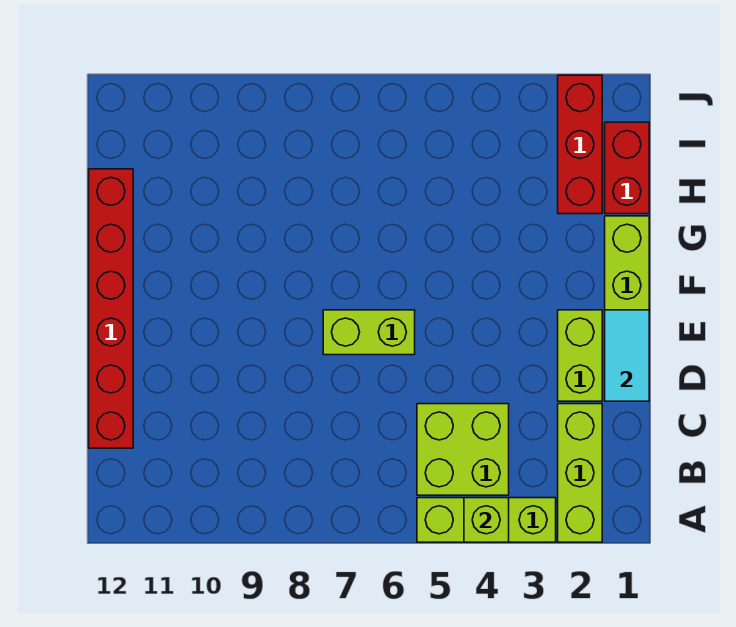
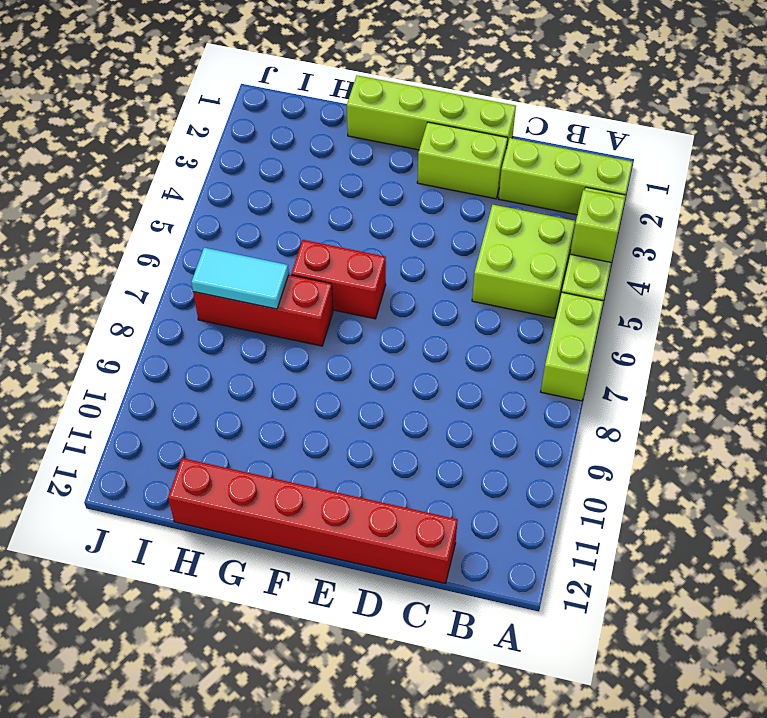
cyan tile D1:E1 level 2 -> cyan tile H7:I7 level 2
lime brick E6:E7 level 1 -> lime brick A6:A7 level 1
red brick H1:I1 level 1 -> red brick F6:G6 level 1
red brick H2:J2 level 1 -> red brick G7:I7 level 1

